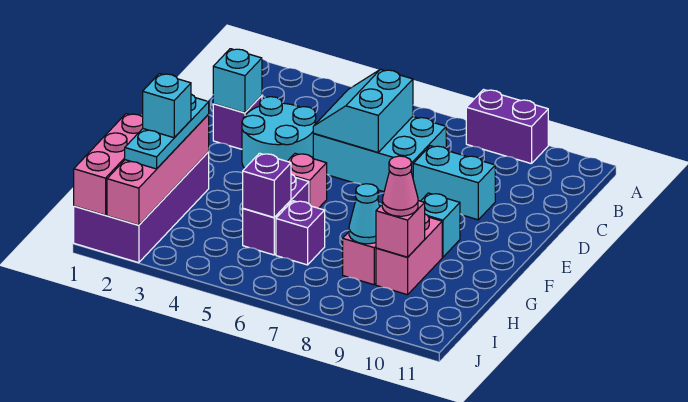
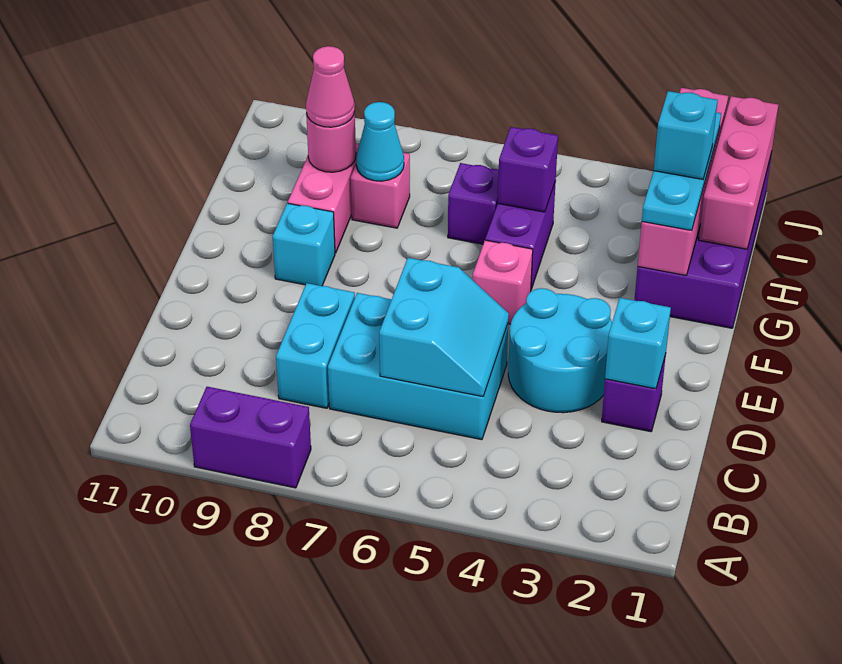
cyan brick D8:D9 level 1 -> cyan brick C8:D8 level 1
pink brick H9 level 2 -> pink round brick H9 level 2

